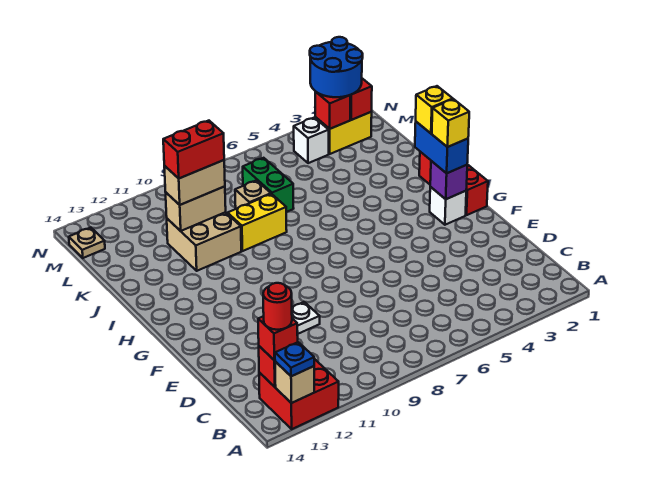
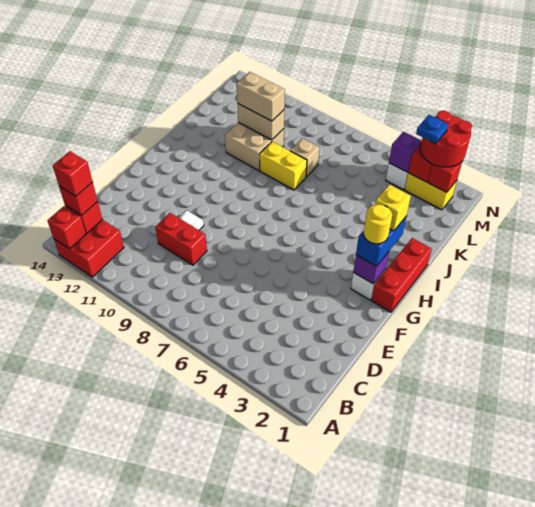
tan brick A13 level 2 -> red brick A13 level 2
blue plate A13 level 3 -> blue plate M3 level 4
red round brick B13 level 4 -> red brick B13 level 4
yellow brick G2 level 4 -> yellow round brick G2 level 4
green brick K7:L7 level 1 -> none
red brick K10:K11 level 4 -> red brick D9:D10 level 1
blue round brick M2:N3 level 3 -> red round brick M2:N3 level 3
none -> purple brick M4 level 2
tan plate M14 level 1 -> none

